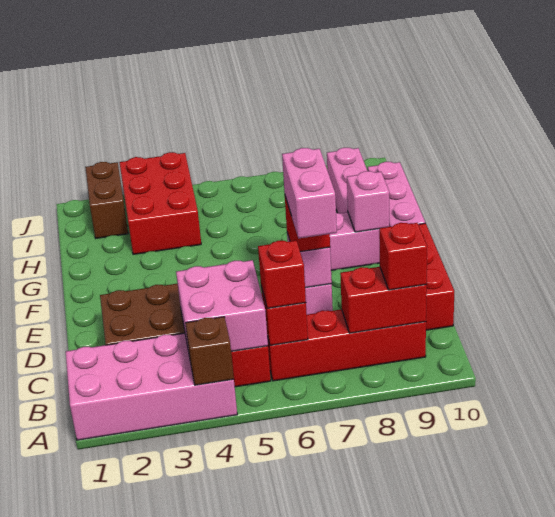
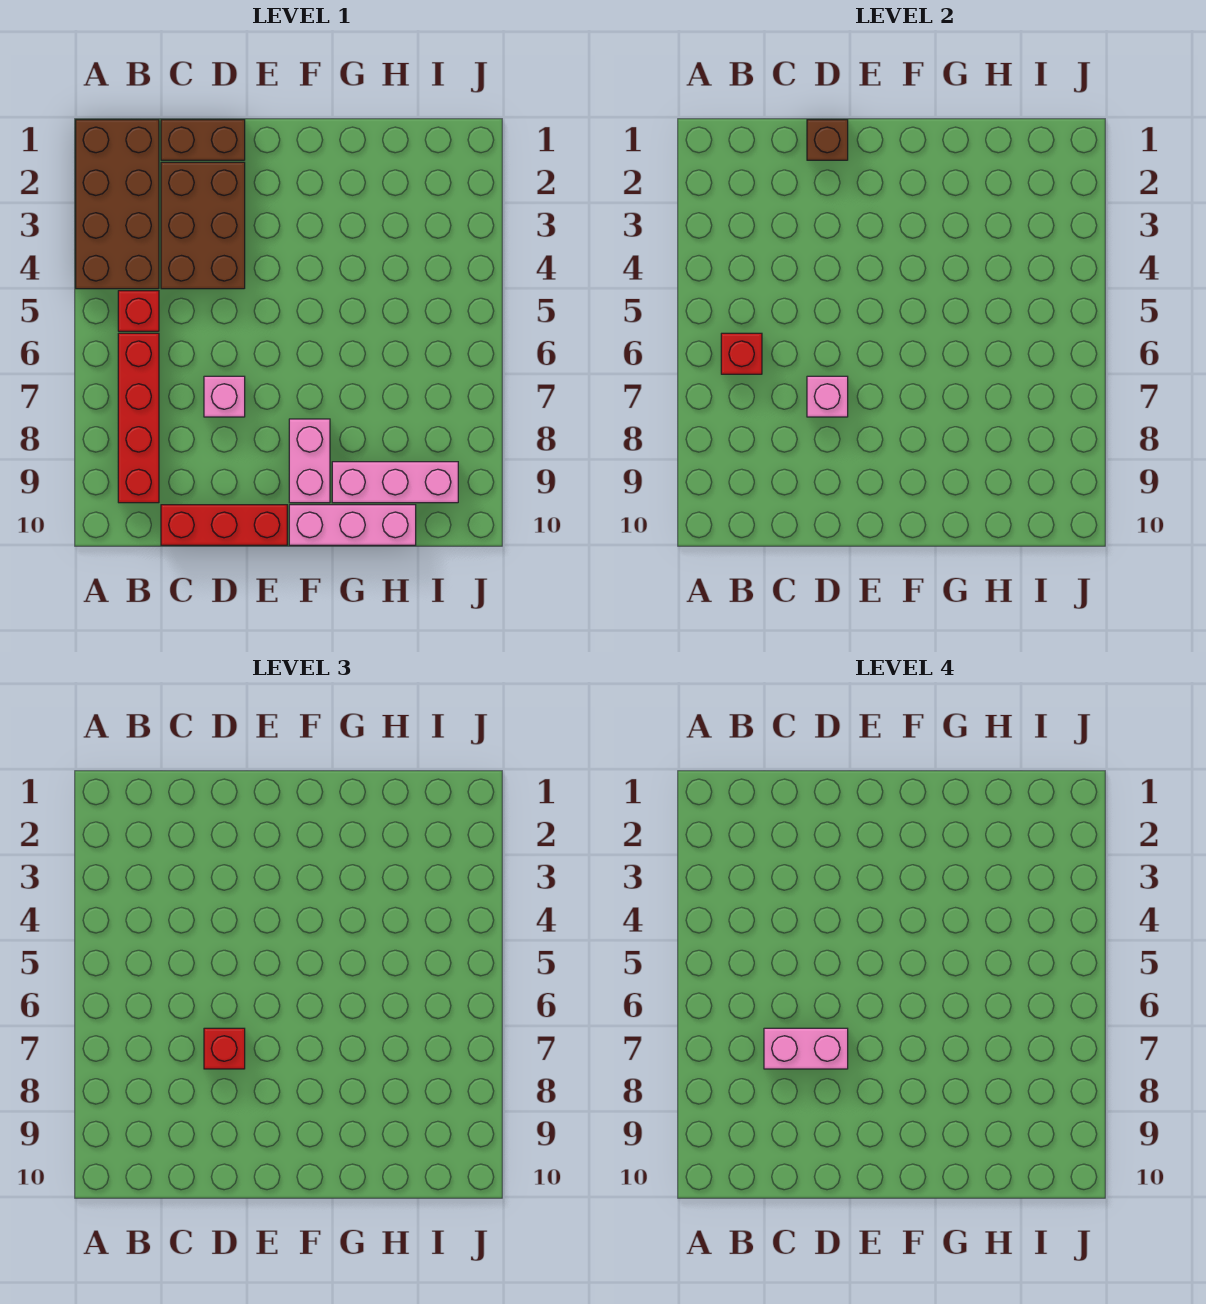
pink brick A1:B4 level 1 -> brown brick A1:B4 level 1
brown brick A4 level 2 -> brown brick D1 level 2
pink brick B4:C5 level 2 -> none
red brick B6 level 3 -> none
red brick B8:B9 level 2 -> none
red brick B9 level 3 -> none
pink brick F9 level 2 -> none
red brick H3:J4 level 1 -> none
brown brick I2:J2 level 1 -> brown brick C1:D1 level 1

